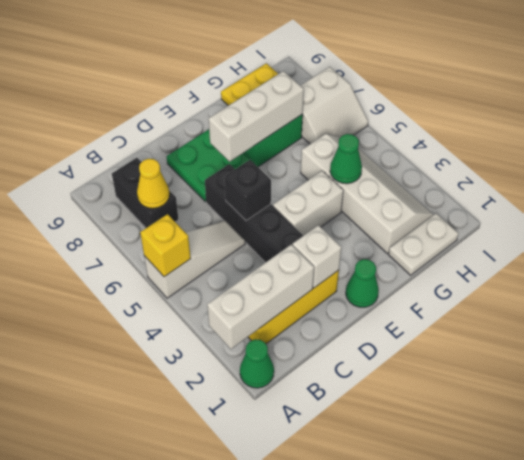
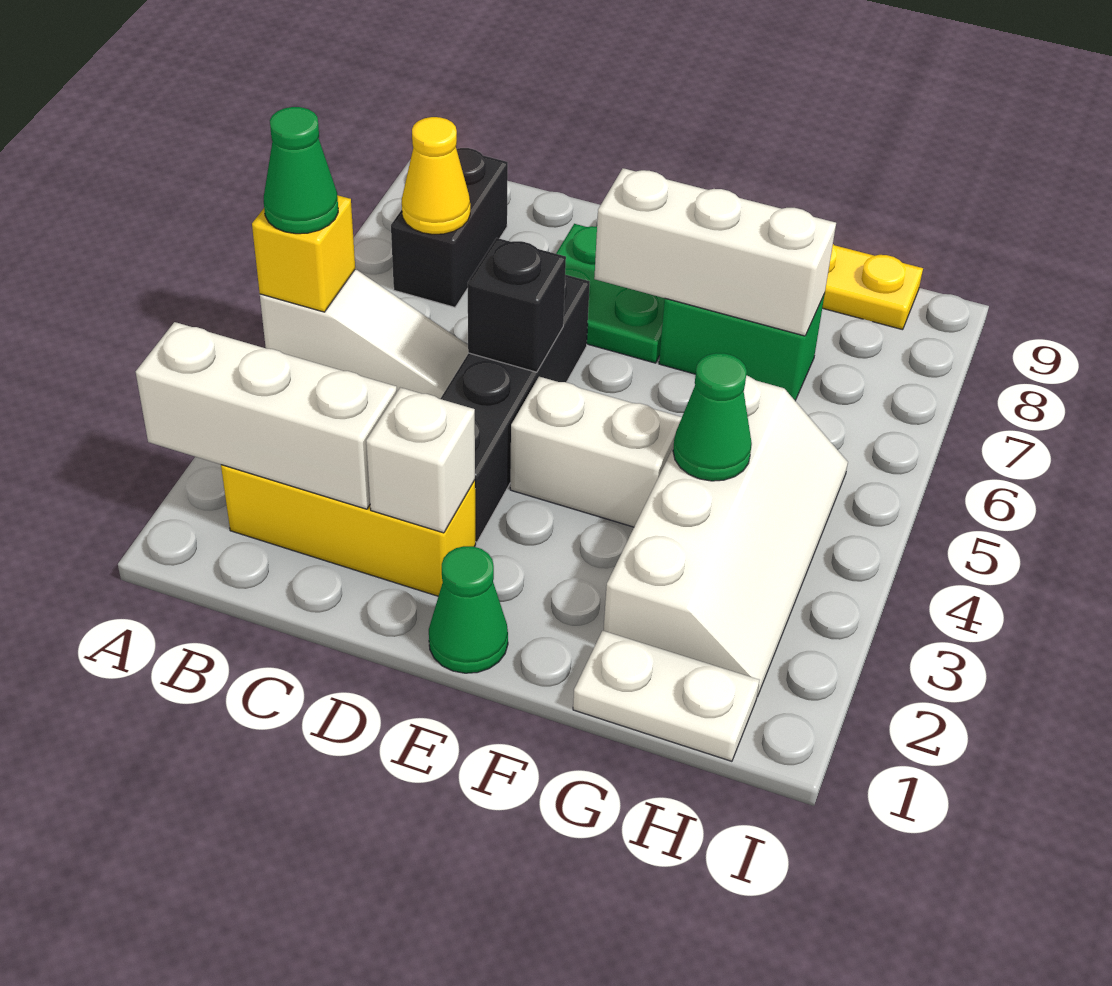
green cone A1 level 1 -> green cone A5 level 3
white slope H6:I7 level 1 top 7 -> none

